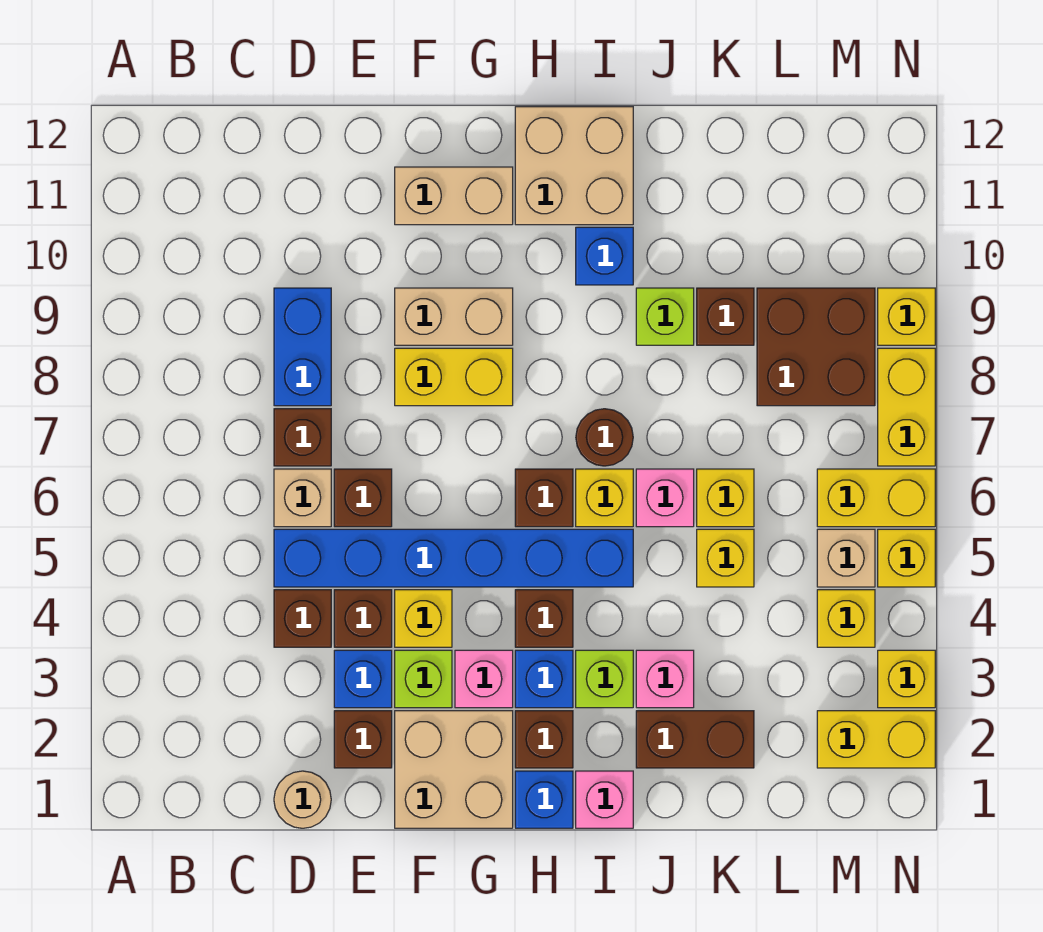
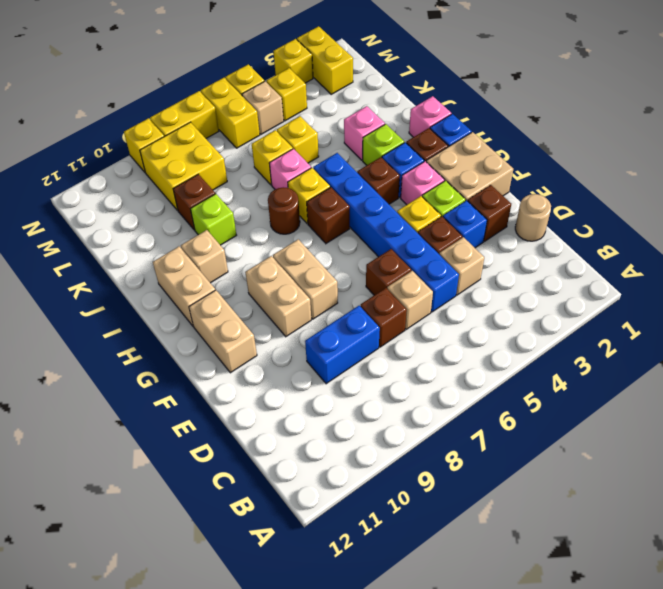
brown brick D4 level 1 -> tan brick D4 level 1
yellow brick F8:G8 level 1 -> tan brick F8:G8 level 1
tan brick H11:I12 level 1 -> tan brick H11:I11 level 1
blue brick I10 level 1 -> tan brick I10 level 1
brown brick J2:K2 level 1 -> none
brown brick L8:M9 level 1 -> yellow brick L8:M9 level 1

